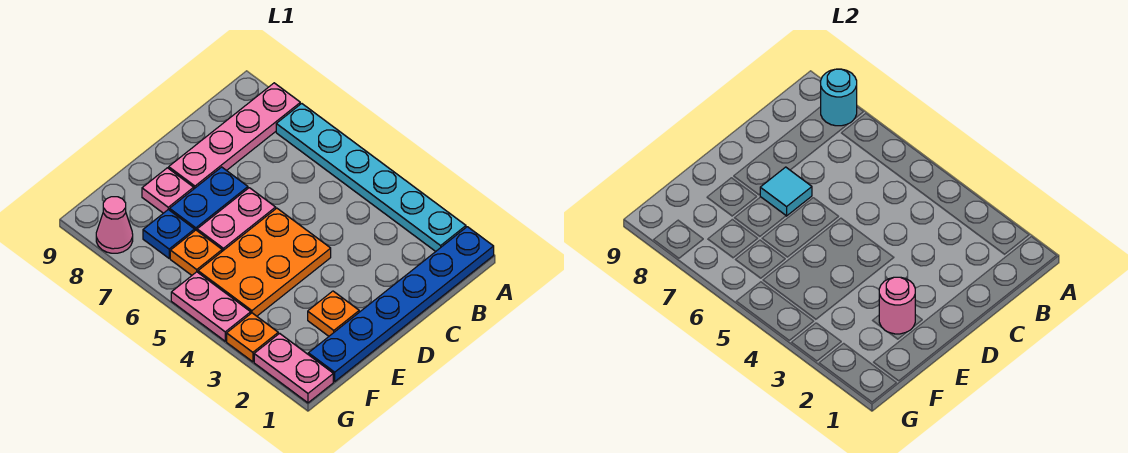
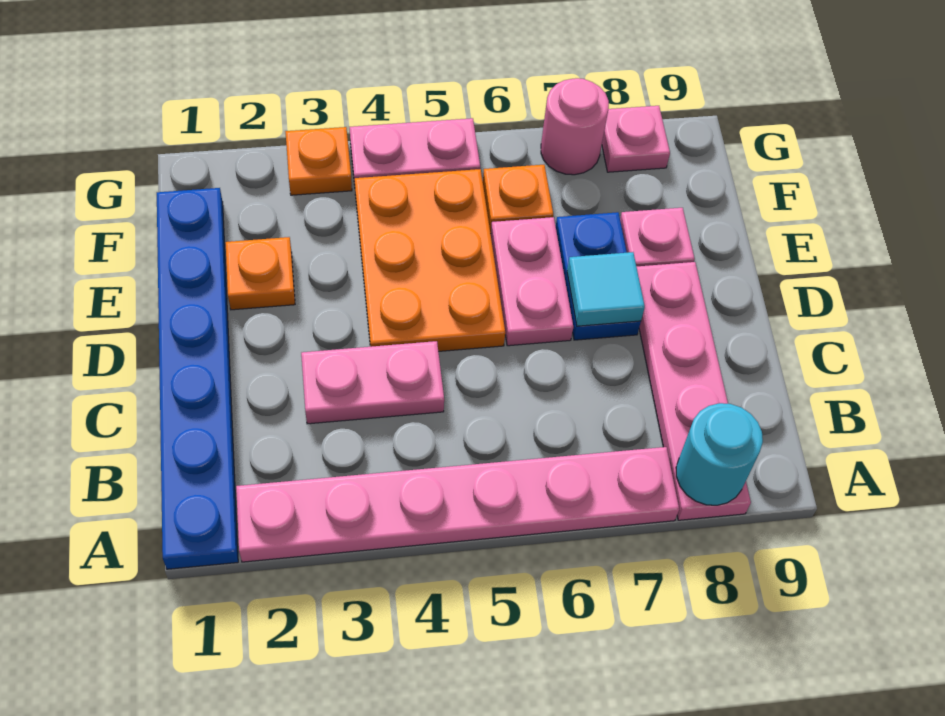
cyan plate A2:A7 level 1 -> pink plate A2:A7 level 1
pink round brick E2 level 2 -> pink round brick G7 level 1
blue plate F7 level 1 -> none
pink plate G1:G2 level 1 -> pink plate C3:C4 level 1
pink cone G8 level 1 -> pink plate G8 level 1

